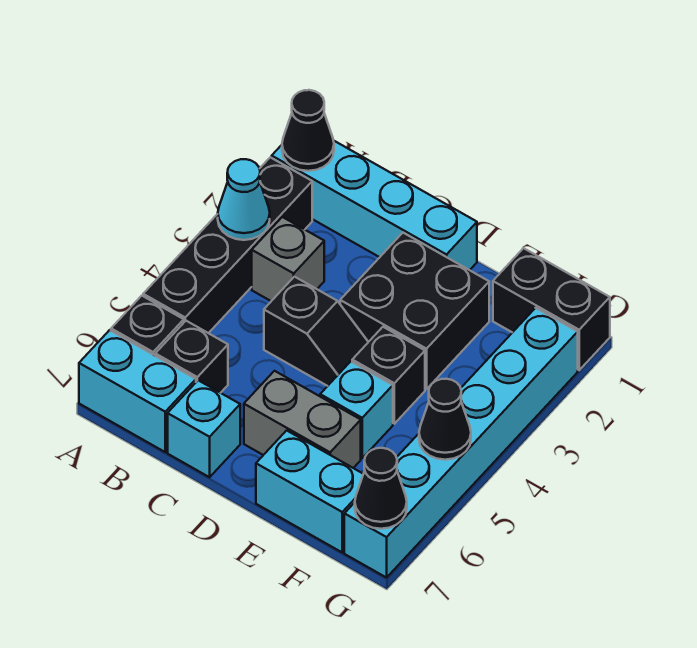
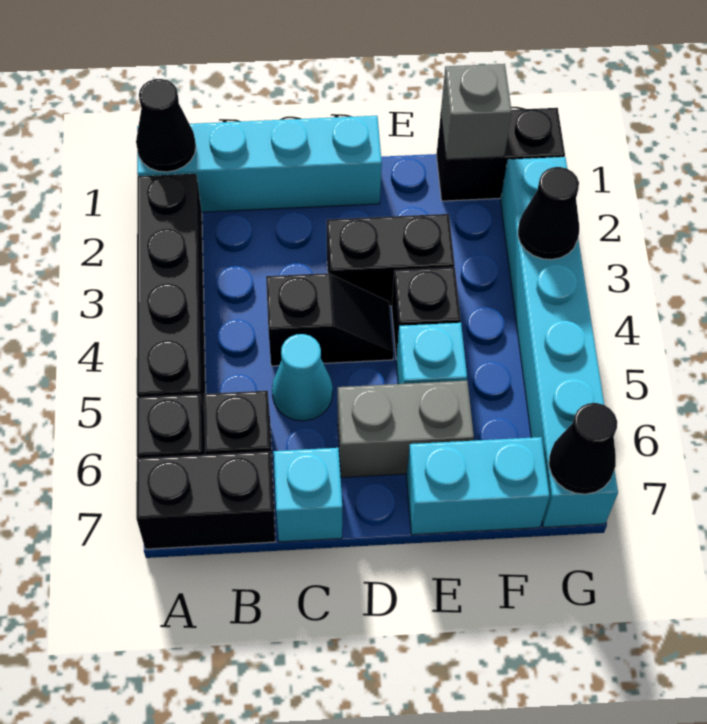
cyan cone A3 level 2 -> cyan cone C5 level 1
cyan brick A7:B7 level 1 -> black brick A7:B7 level 1
grey brick B3 level 1 -> grey brick F1 level 2
black brick D2:E3 level 1 -> black brick D3:E3 level 1
black cone G5 level 2 -> black cone G3 level 2

